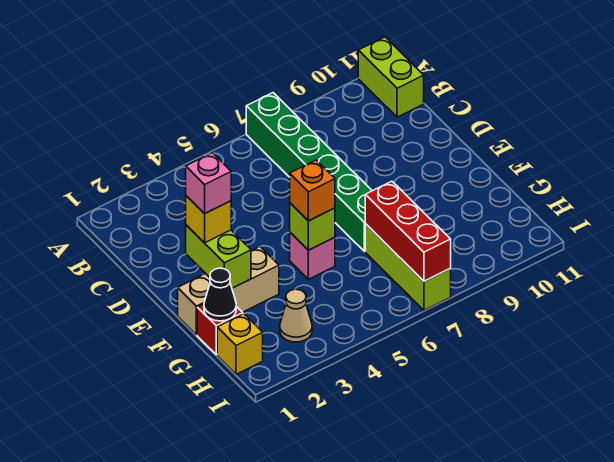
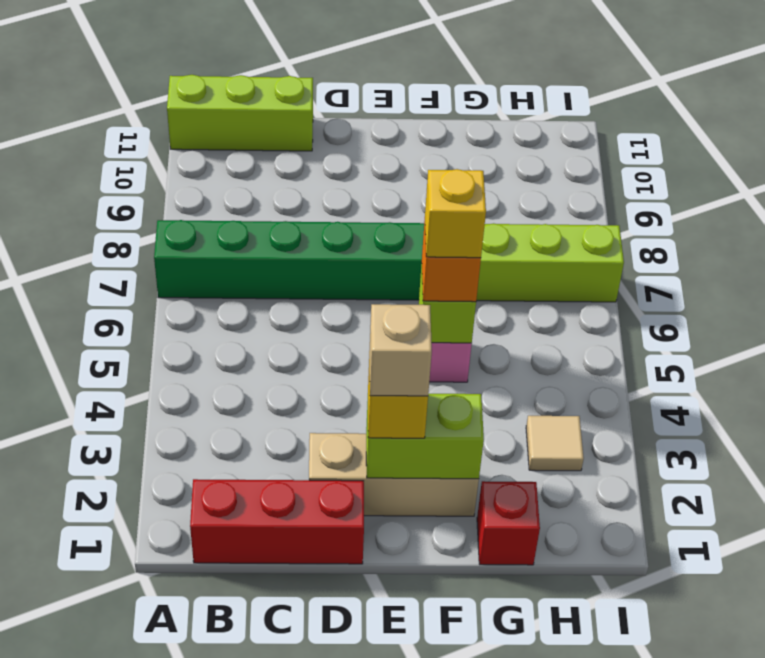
lime brick A11:B11 level 1 -> lime brick A11:C11 level 1
pink brick E2 level 4 -> tan brick E2 level 4
tan brick F1:F3 level 1 -> tan brick D2:F2 level 1
black cone G1 level 2 -> none
red brick G7:I7 level 2 -> red brick B1:D1 level 1
yellow brick H1 level 1 -> yellow brick F5 level 4
tan cone H3 level 1 -> tan tile H3 level 1

